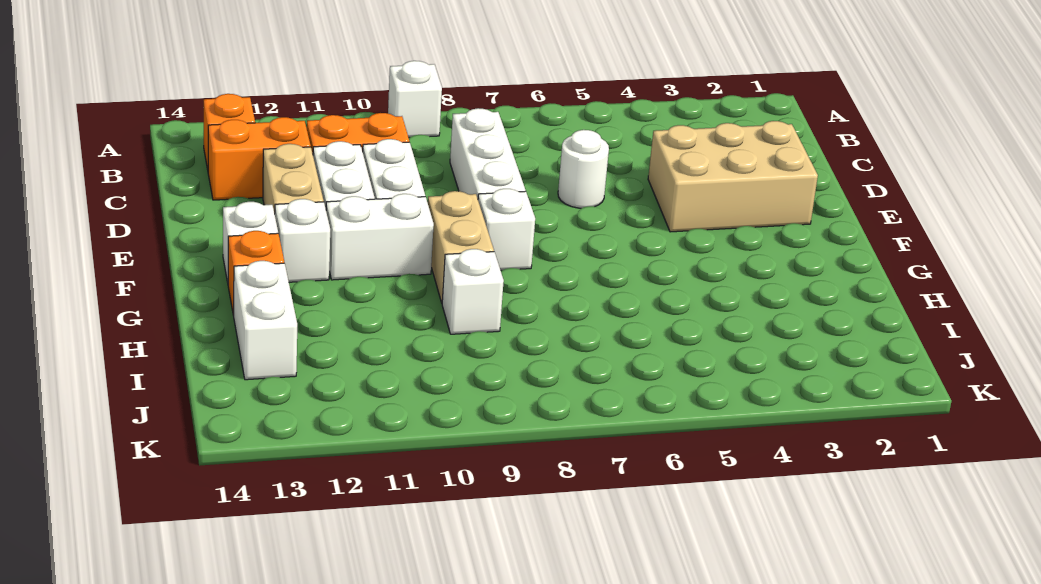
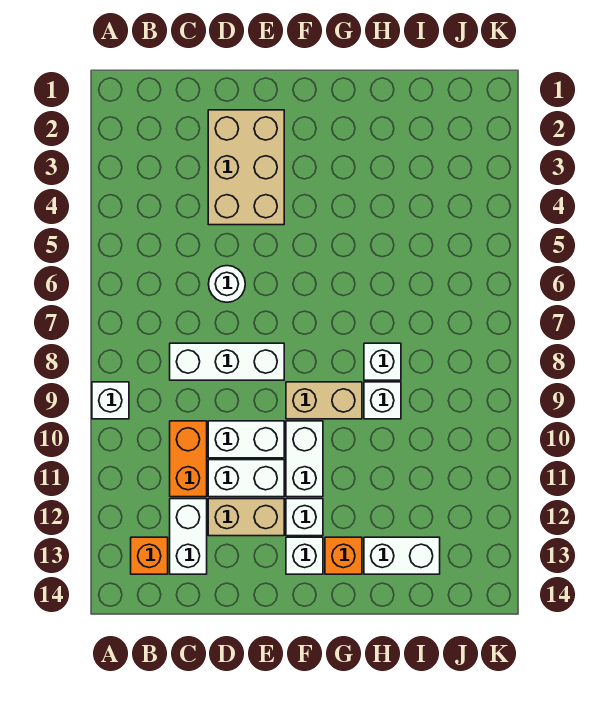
orange brick C12:C13 level 1 -> white brick C12:C13 level 1
white brick F8 level 1 -> white brick H8 level 1

